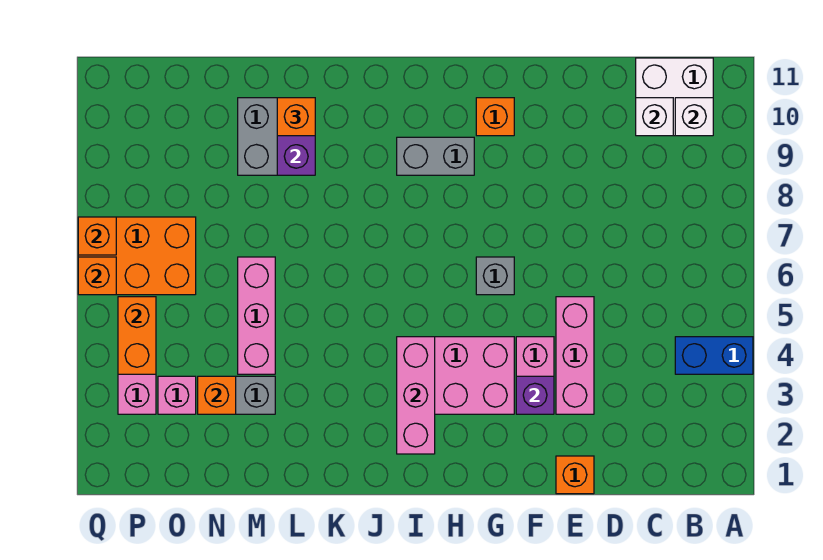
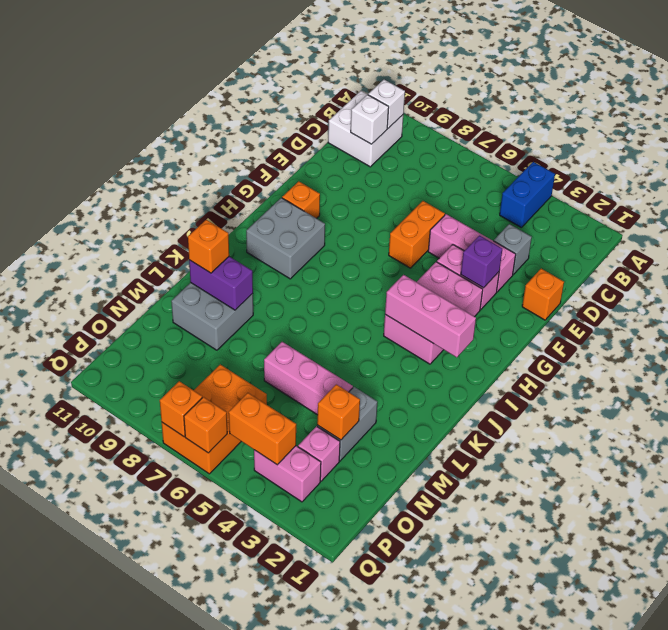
none -> orange brick E6:F6 level 1
grey brick G6 level 1 -> grey brick D3 level 1
grey brick H9:I9 level 1 -> grey brick H9:I10 level 1

